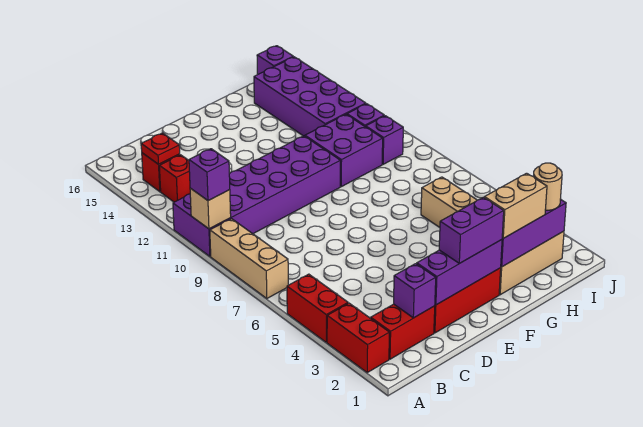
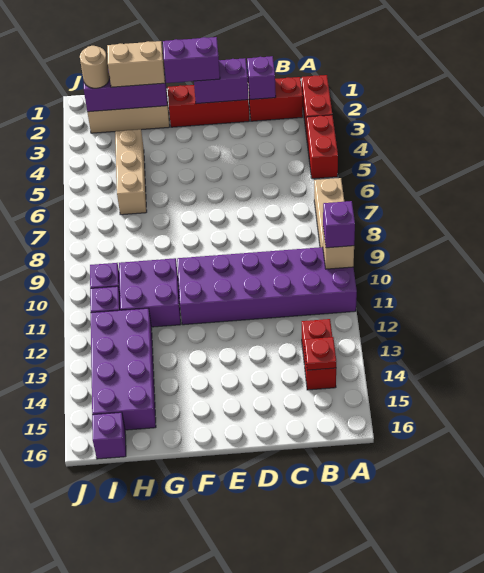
purple brick D2:F2 level 2 -> purple brick D2:E2 level 2

